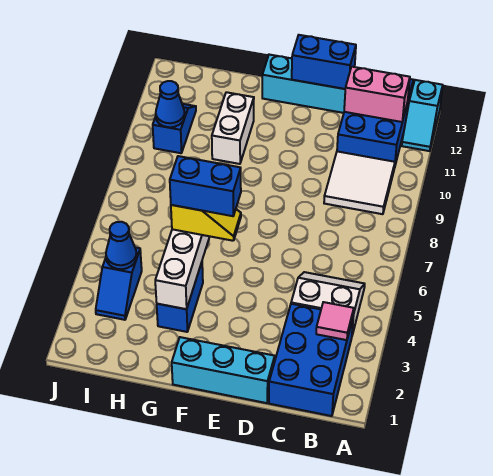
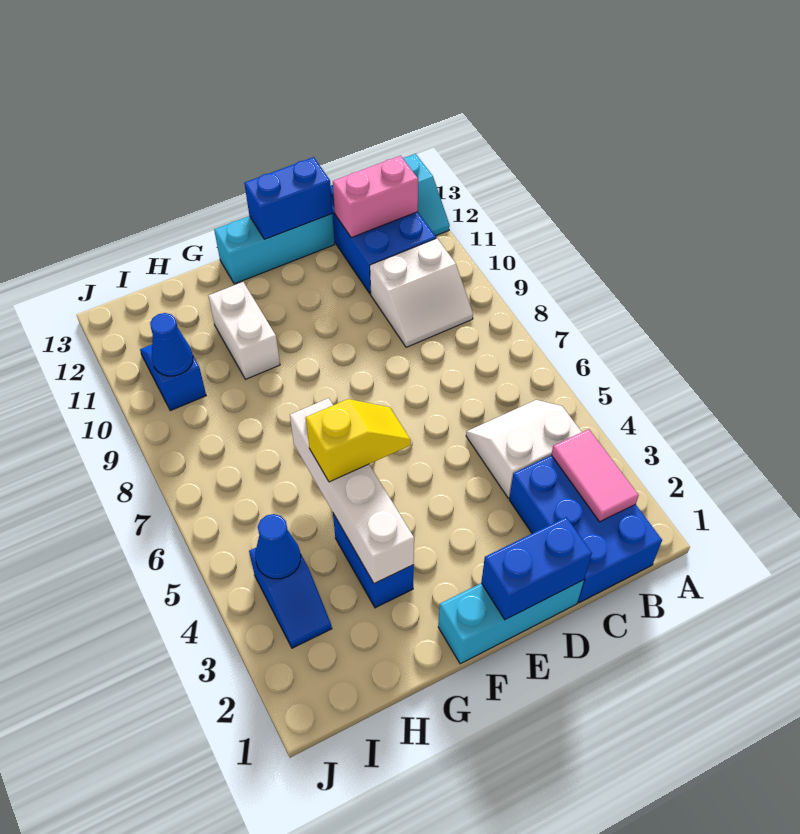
pink tile B3 level 2 -> pink tile B2:B3 level 2
white tile B9:C10 level 1 -> white slope B9:C10 level 1 top 10
blue brick F5:G5 level 4 -> blue brick D1:E1 level 2

